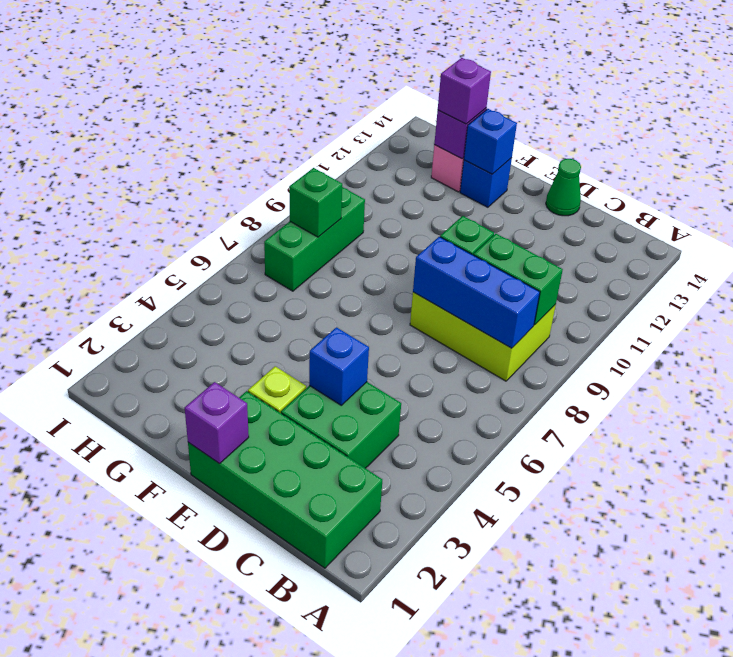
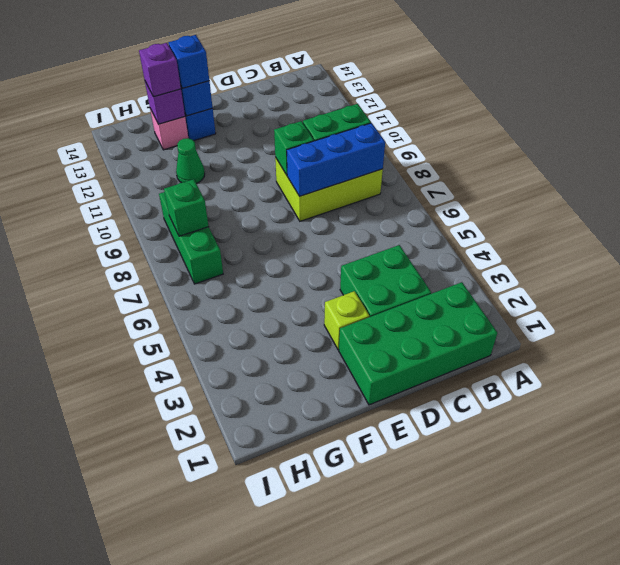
blue brick D4 level 2 -> blue brick F13 level 3
green cone D14 level 1 -> green cone G11 level 1
purple brick E1 level 2 -> none

